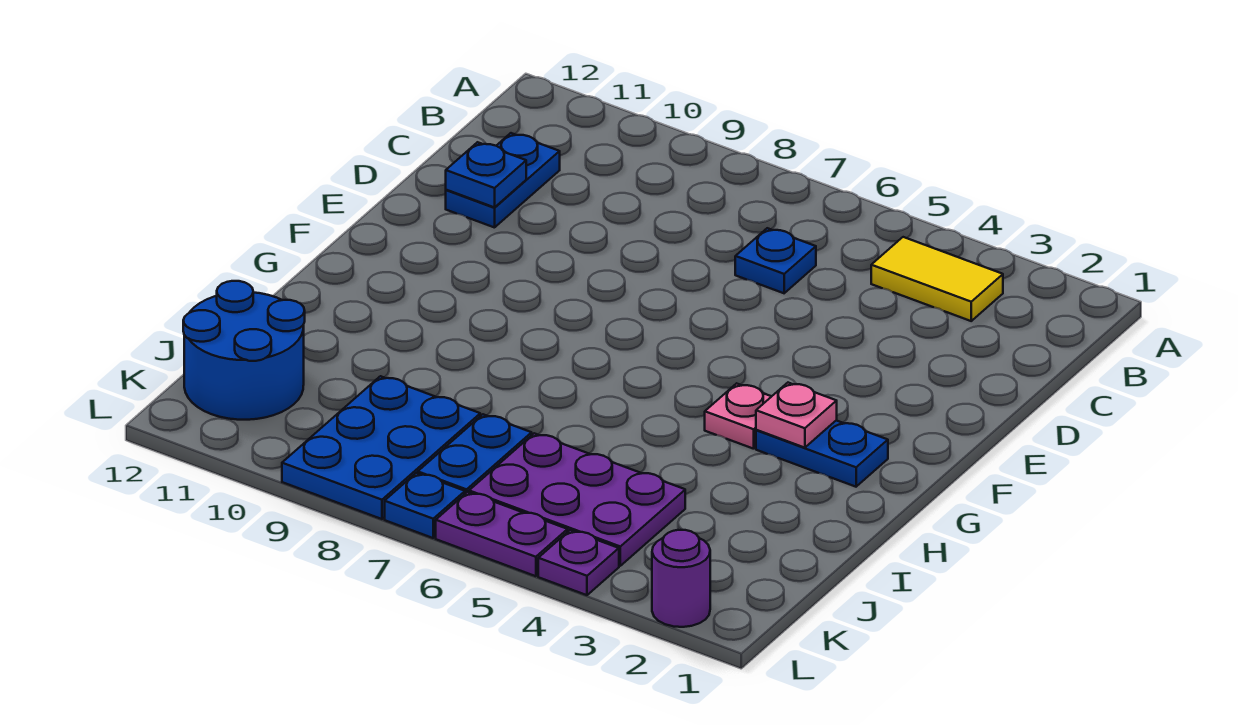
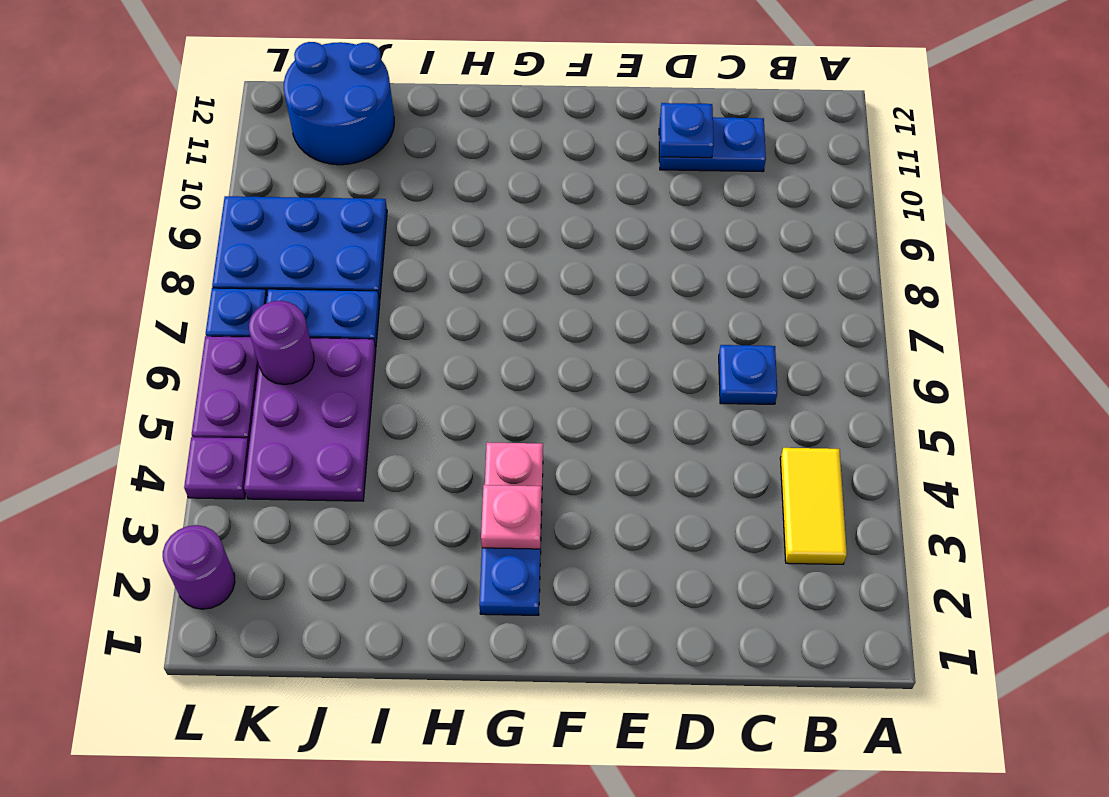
none -> purple round brick K6 level 2

